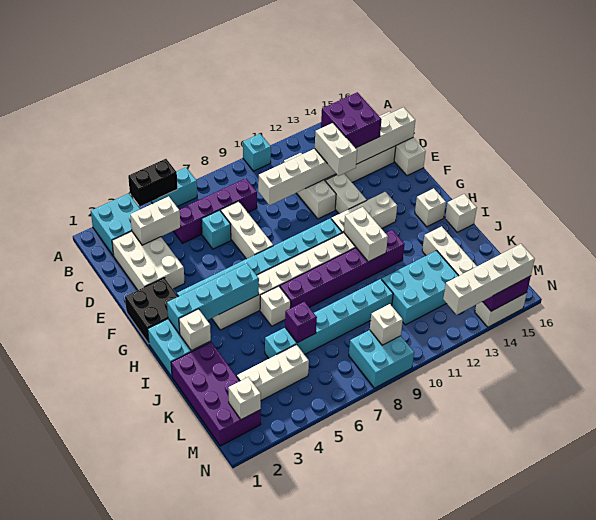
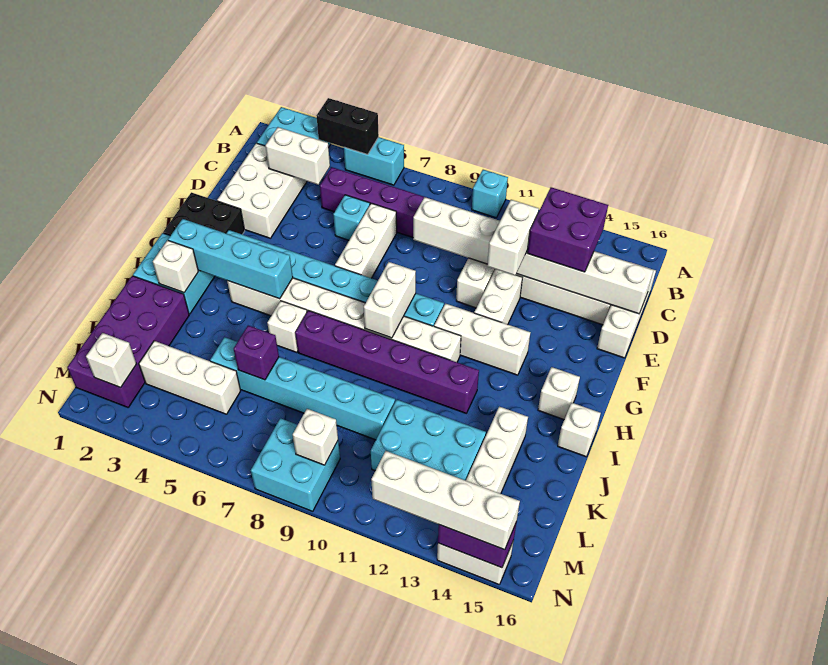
white brick H11:I11 level 2 -> white brick G9:H9 level 2

